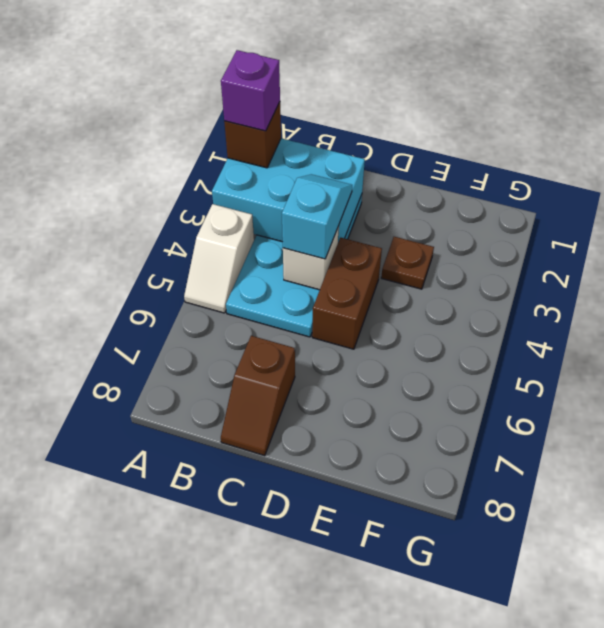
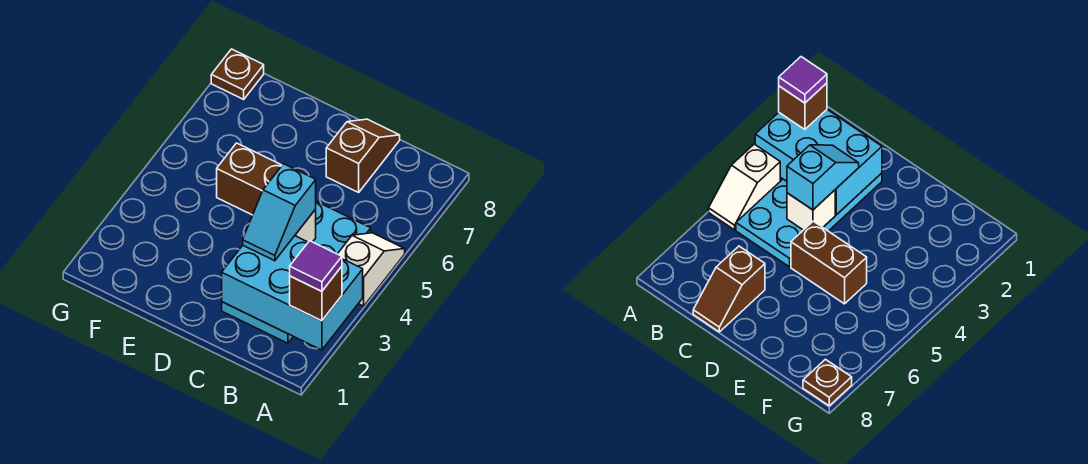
purple brick A2 level 4 -> purple tile A2 level 4
brown brick D4:D5 level 1 -> brown brick D5:E5 level 1
brown plate E3 level 1 -> brown plate G8 level 1

